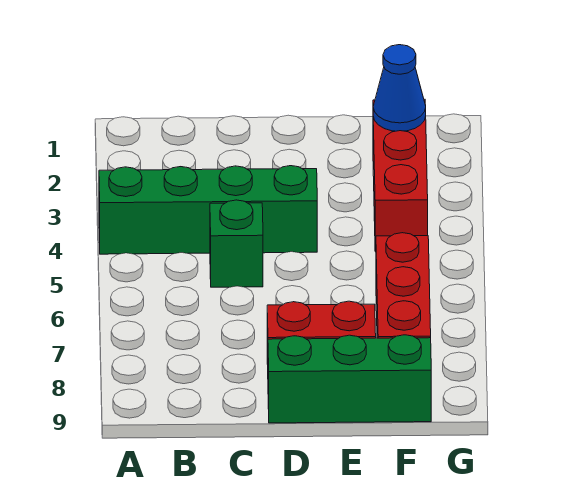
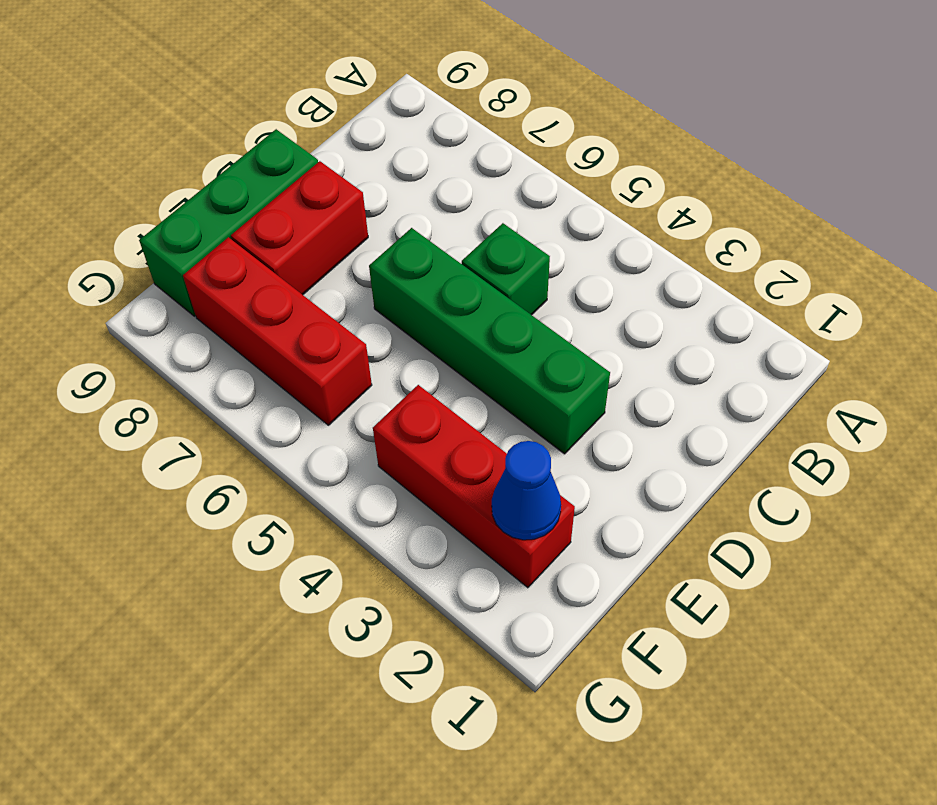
green brick A4:D4 level 1 -> green brick D3:D6 level 1

